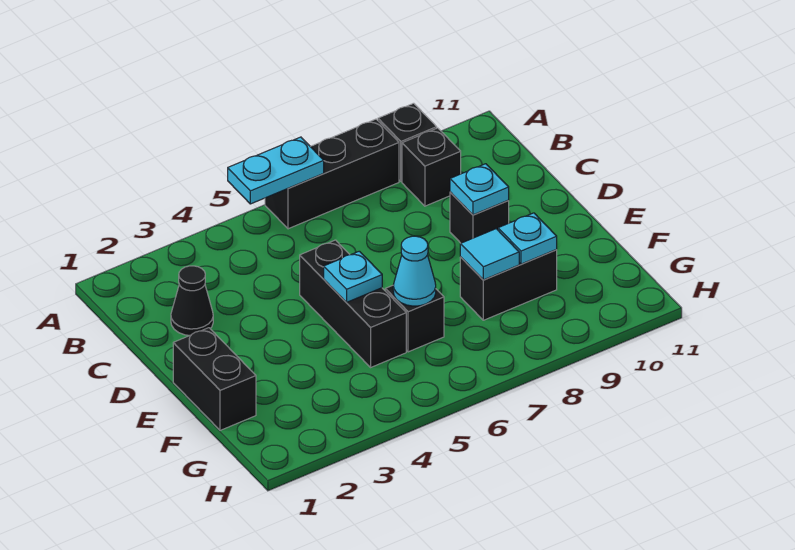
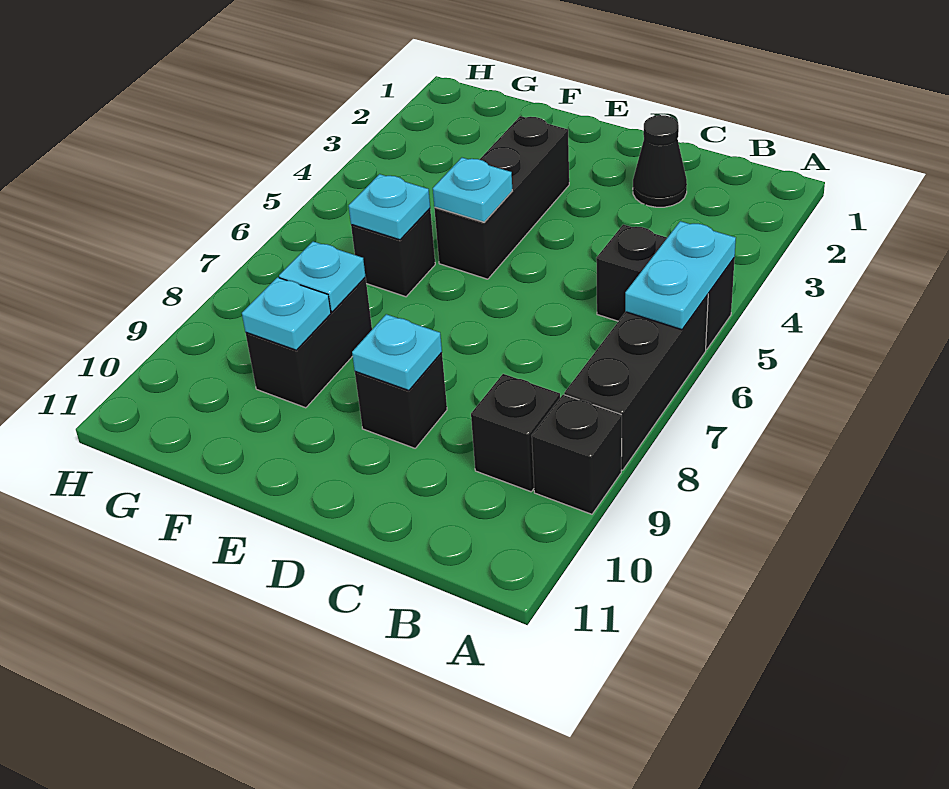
black brick D5:F5 level 1 -> black brick E3:E5 level 1
black brick E1:F1 level 1 -> black brick A5:B5 level 1
cyan cone F6 level 2 -> cyan plate F6 level 2
cyan tile F8 level 2 -> cyan plate F8 level 2

